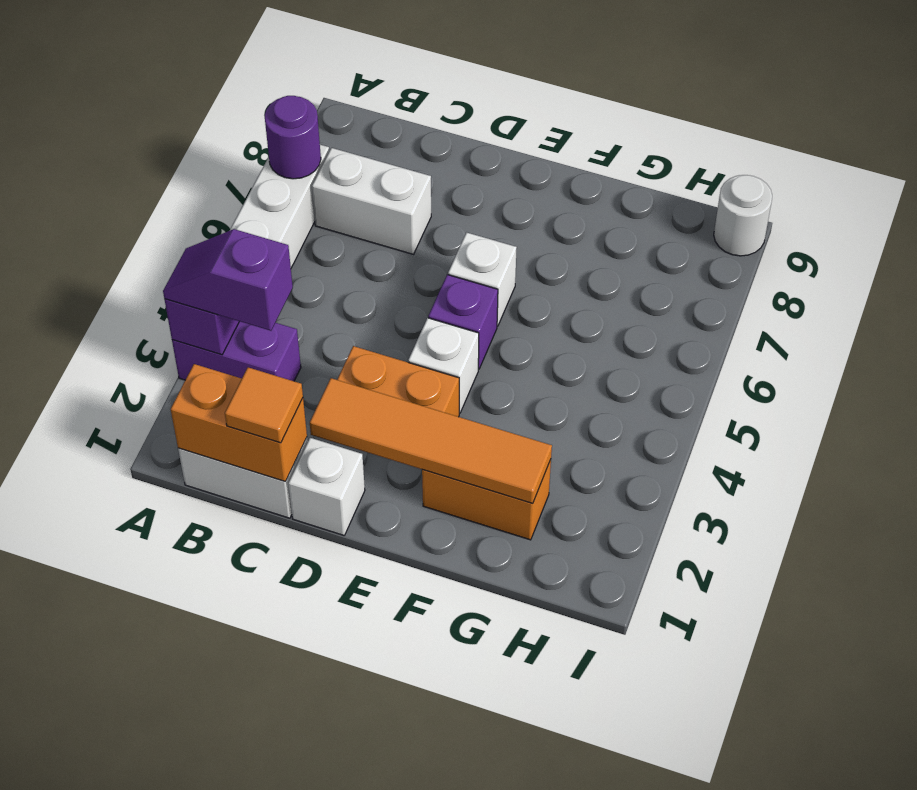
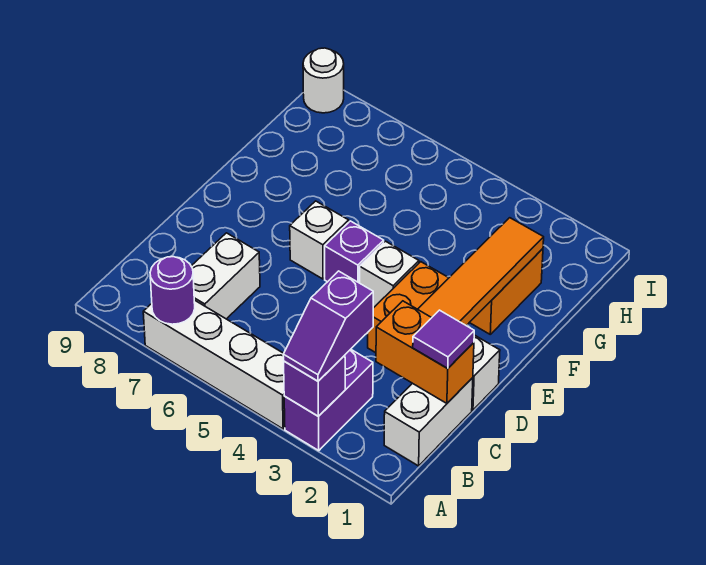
orange brick B1:C1 level 2 -> orange brick C1:C2 level 2
orange tile C1 level 3 -> purple tile C1 level 3

